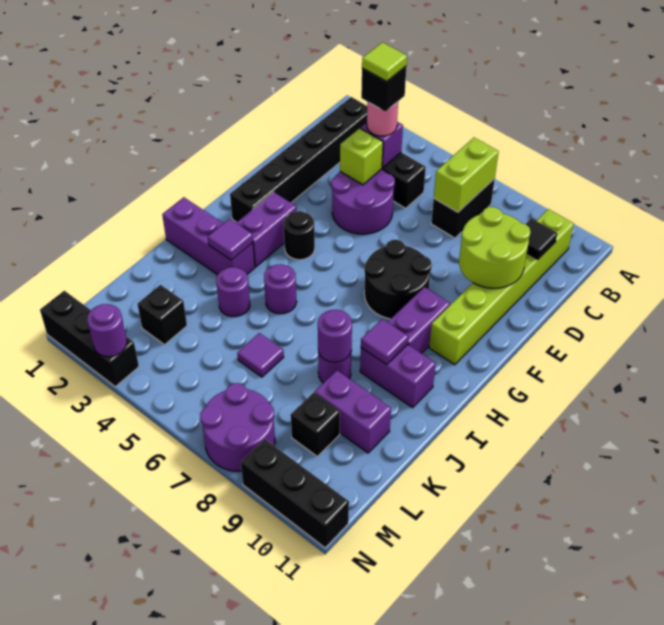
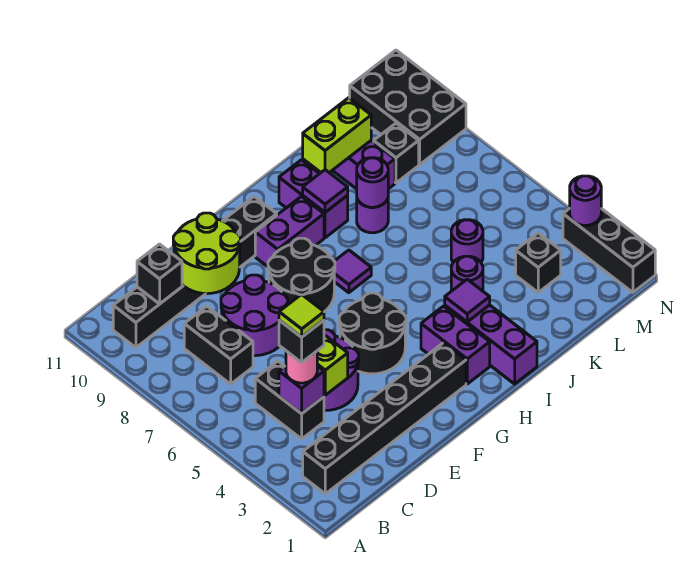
black brick B7:C7 level 1 -> black brick C7:C8 level 1
lime brick B7:C7 level 2 -> lime brick J10:K10 level 2
lime brick B10:G10 level 1 -> black brick B10:G10 level 1
black tile C10 level 2 -> black brick C10 level 2
purple brick G3:H3 level 1 -> purple brick H2:H3 level 1
black round brick G4 level 1 -> black round brick F4:G5 level 1
purple round brick I5 level 1 -> purple round brick K5 level 1
purple tile K6 level 1 -> purple tile H7 level 1
purple round brick M7:N8 level 1 -> purple round brick D7:E8 level 1
black brick N9:N11 level 1 -> black brick M9:N11 level 1

